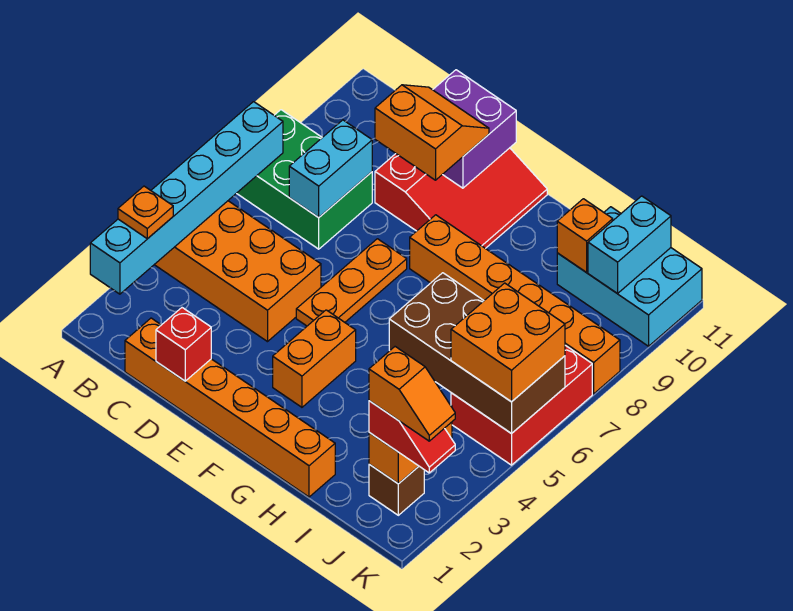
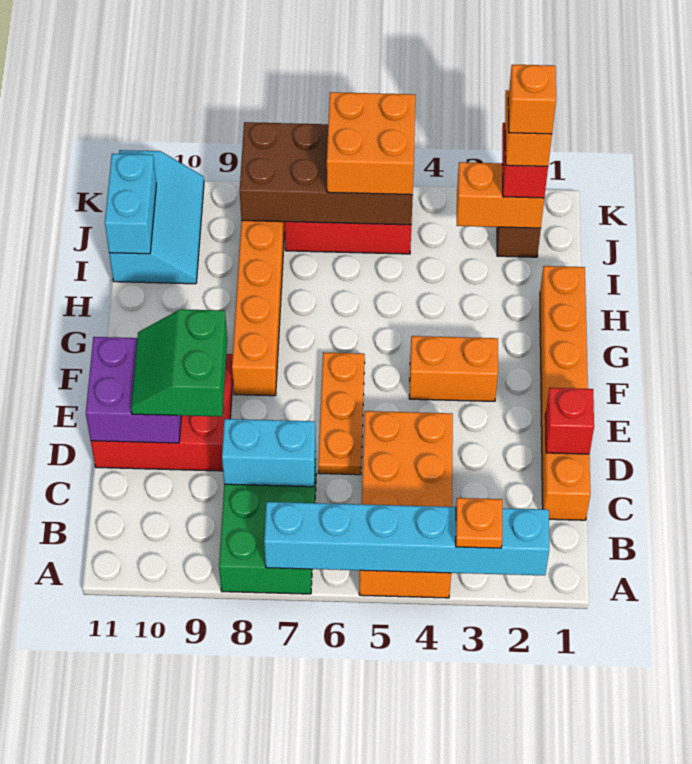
orange slope D9:E10 level 3 top 9 -> green slope D9:E10 level 3 top 9
orange plate E5:E7 level 1 -> orange plate D6:F6 level 1
brown brick H5:K6 level 2 -> brown brick J5:K8 level 2
cyan brick I10:K11 level 1 -> cyan slope I10:K11 level 1 top 11
orange brick I10 level 2 -> orange brick J2 level 5
cyan brick J10:J11 level 2 -> cyan brick I11:J11 level 2

